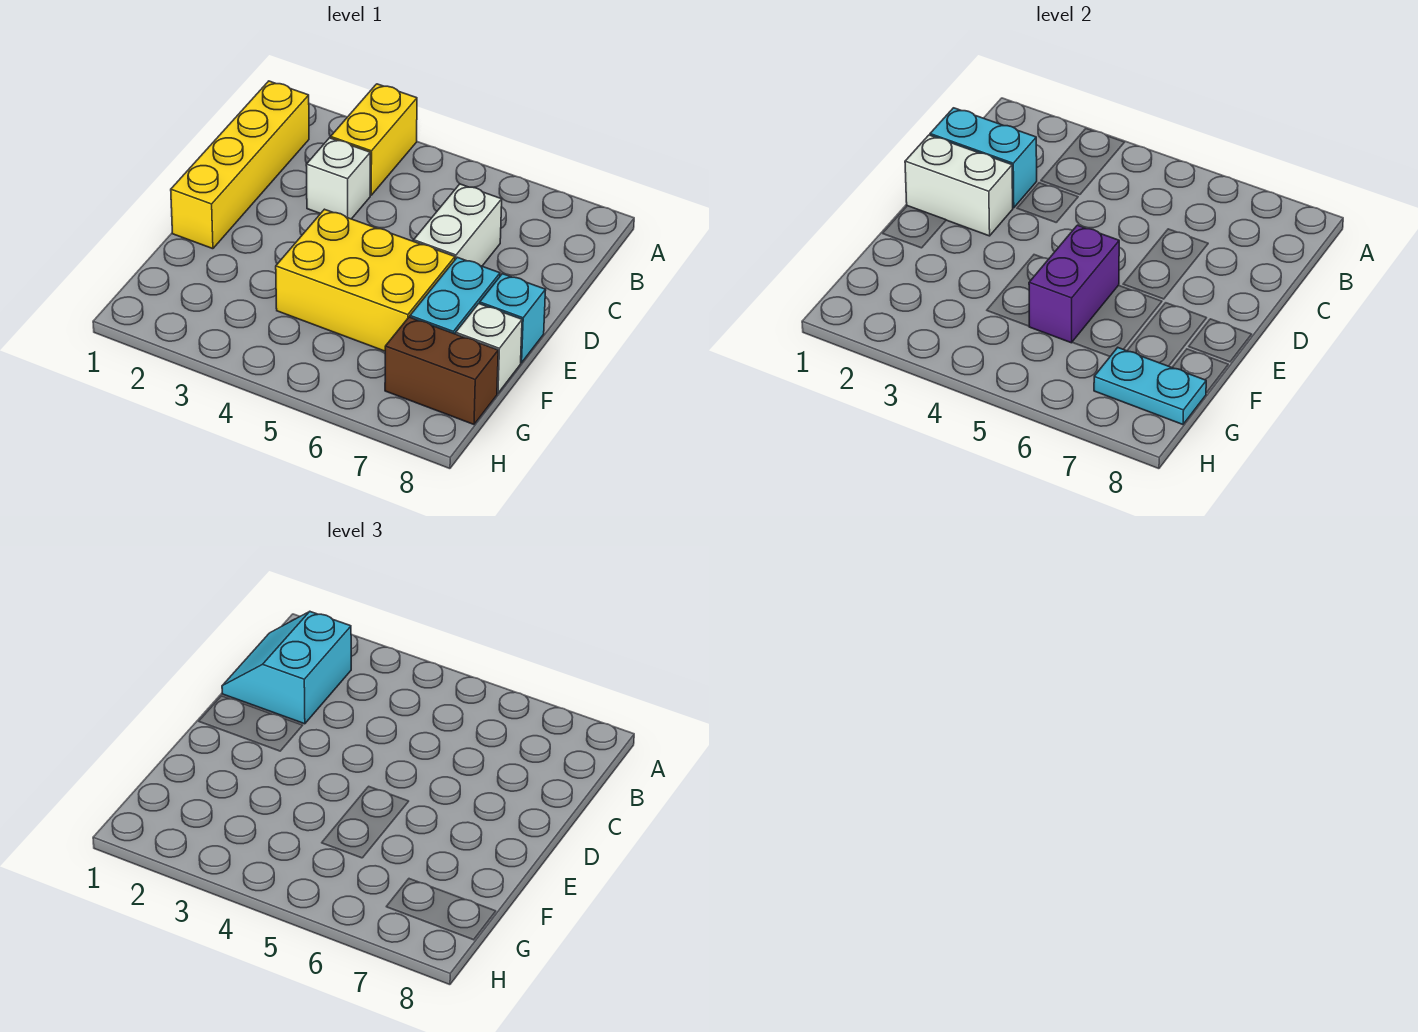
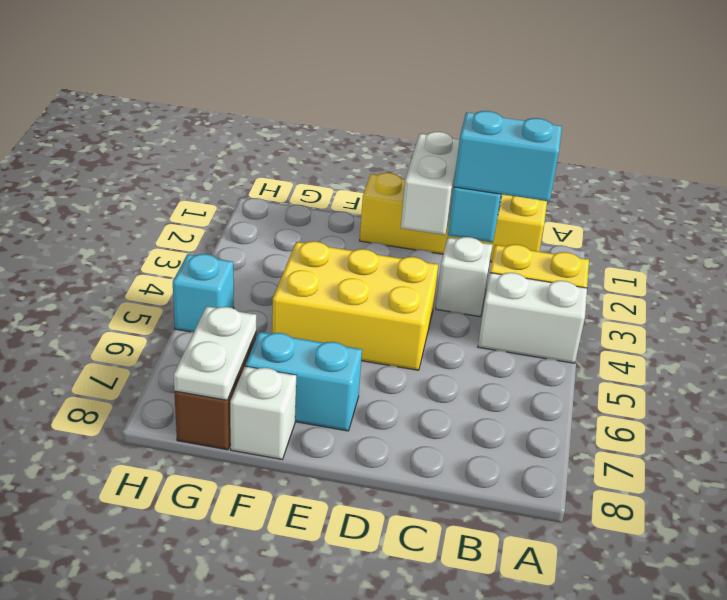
white brick C6:D6 level 1 -> white brick A4:B4 level 1
yellow brick E4:F6 level 1 -> yellow brick D4:F5 level 1
purple brick E5:F5 level 2 -> none
cyan brick E8 level 1 -> cyan brick H5 level 1
cyan plate G7:G8 level 2 -> white plate G7:G8 level 2

